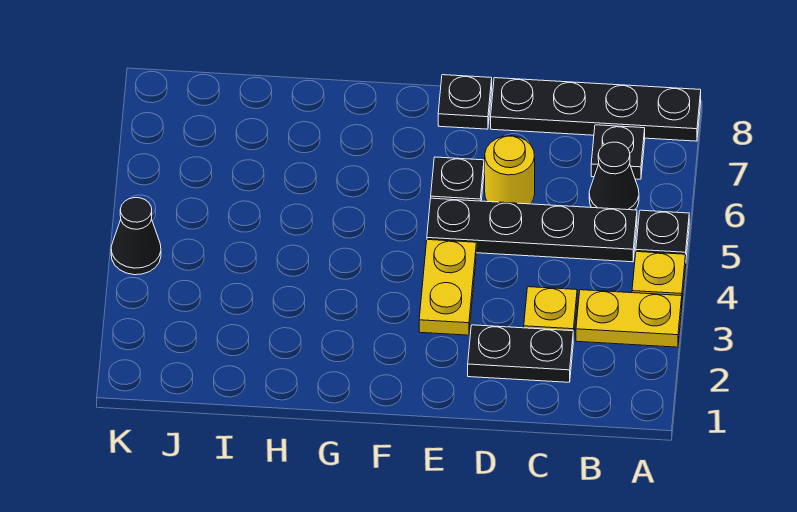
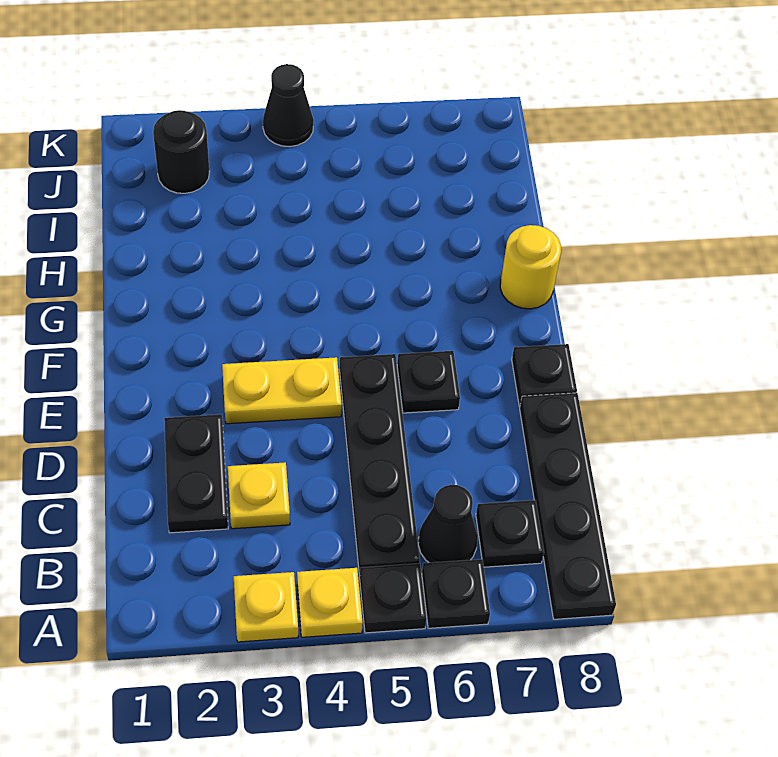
yellow plate A3:B3 level 1 -> yellow plate A3 level 1
none -> black plate A6 level 1
yellow round brick D6 level 1 -> yellow round brick G8 level 1
none -> black round brick J2 level 1

